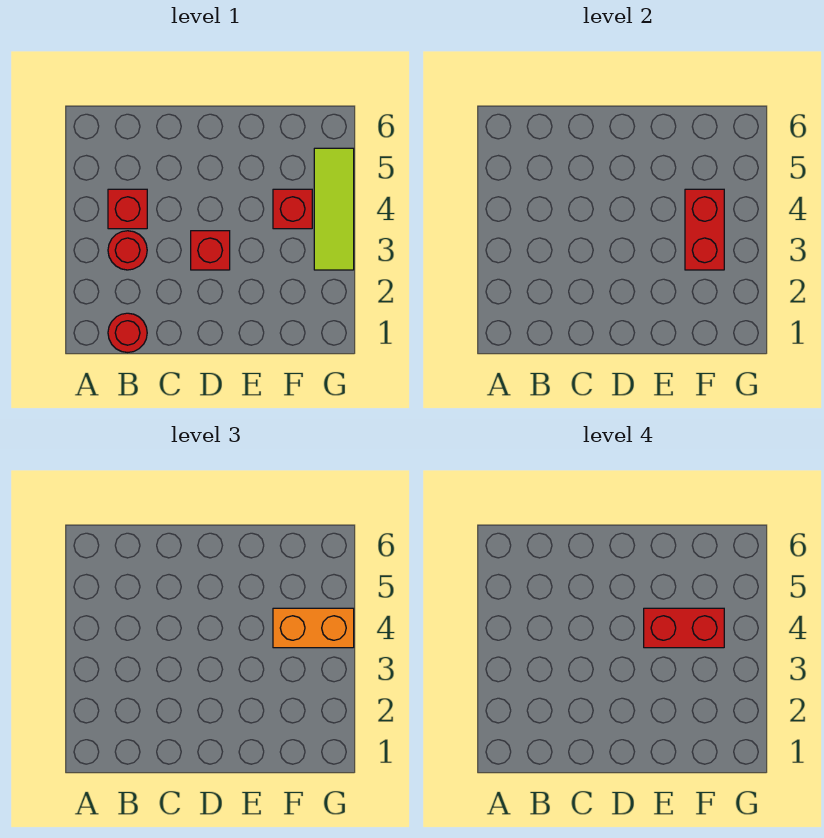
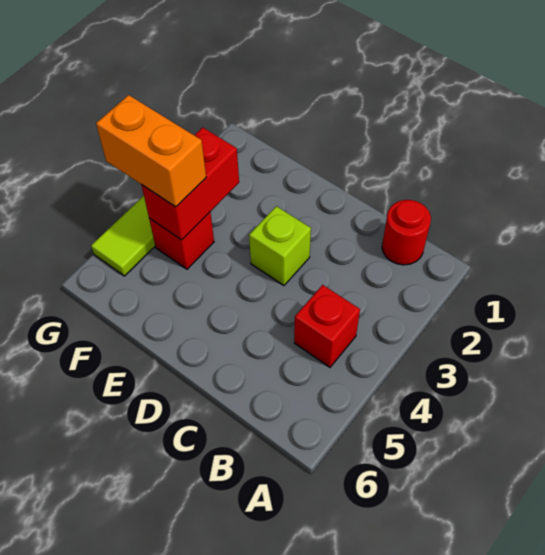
red round brick B3 level 1 -> none
red brick D3 level 1 -> lime brick D3 level 1
red brick E4:F4 level 4 -> none

